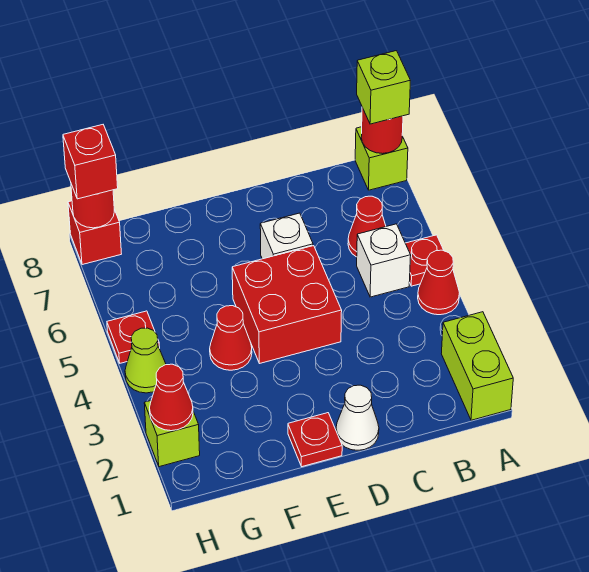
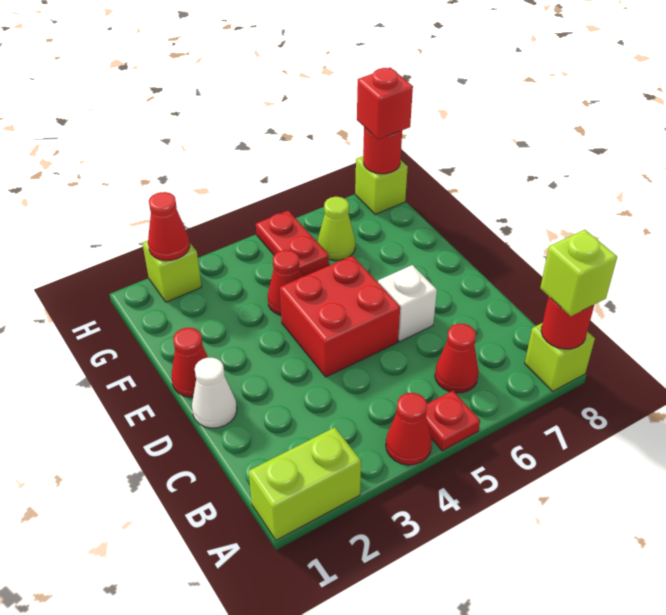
white brick B5 level 1 -> none
red plate E1 level 1 -> red cone E1 level 1
lime cone H4 level 1 -> lime cone G6 level 1
red plate H5 level 1 -> red plate G5:H5 level 1
red brick H8 level 1 -> lime brick H8 level 1

